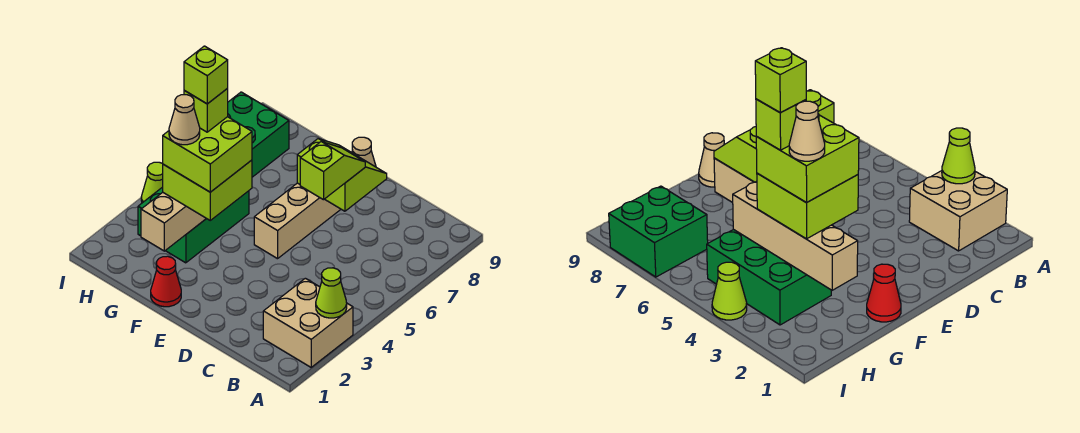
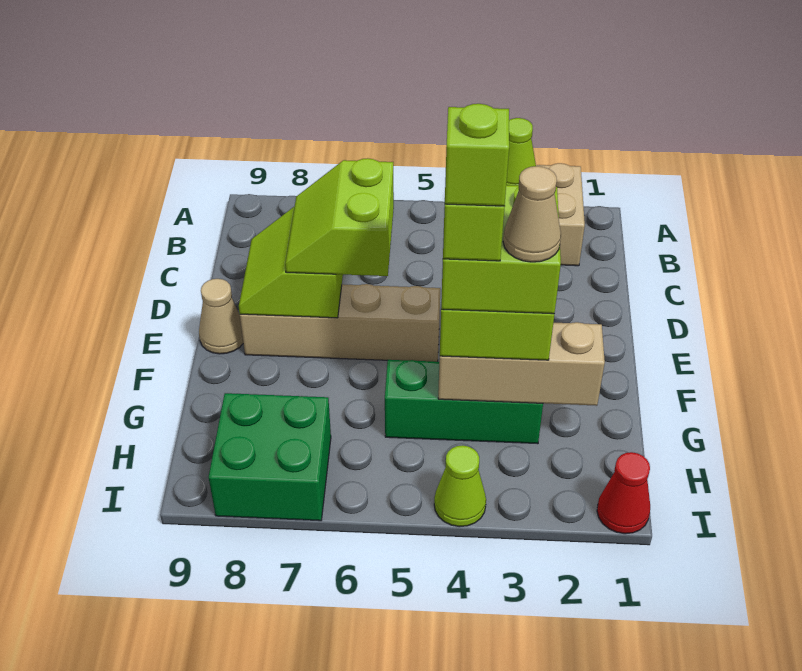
lime slope D6:D7 level 3 top 6 -> lime slope D6:E7 level 3 top 6
red cone F1 level 1 -> red cone I1 level 1
tan brick G2:G5 level 2 -> tan brick G2:G4 level 2
green brick G3:H5 level 1 -> green brick G3:G5 level 1

